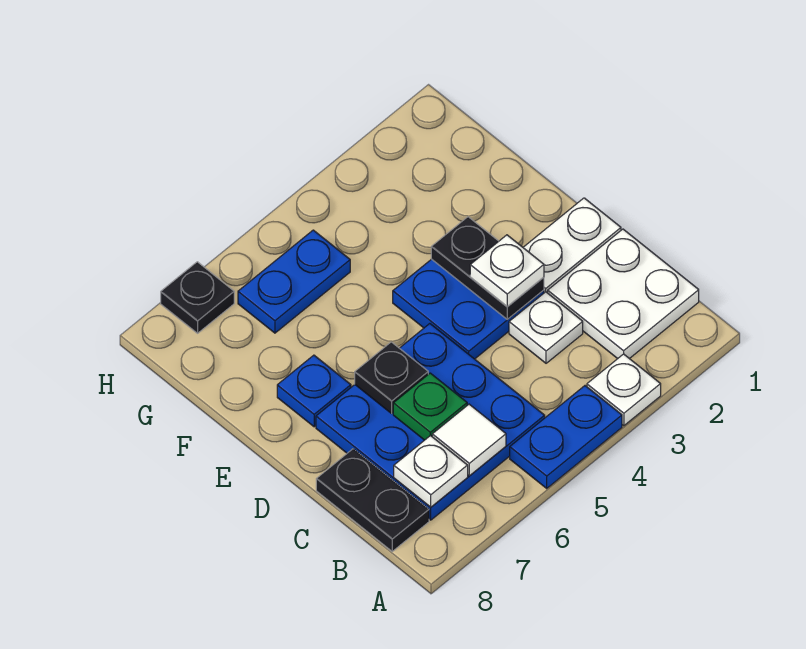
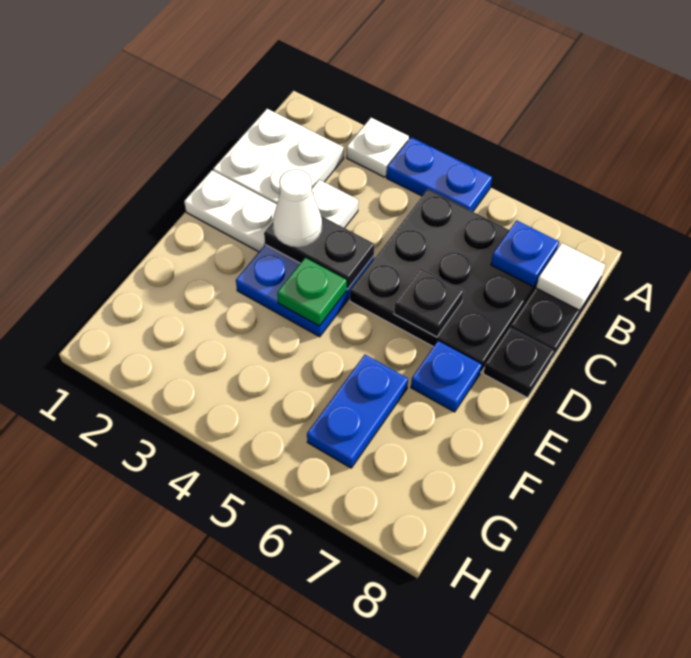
blue plate B5:D7 level 1 -> black plate B5:D7 level 1
white tile B6 level 2 -> white tile B8 level 2
white plate B7 level 2 -> blue plate B7 level 2
green plate C6 level 2 -> green plate E4 level 2
black plate D3:E3 level 2 -> black plate D3:D4 level 2
white plate D3 level 3 -> white cone D3 level 3
blue plate G5:G6 level 1 -> blue plate F6:G6 level 1
black plate H7 level 1 -> black plate D8 level 1

